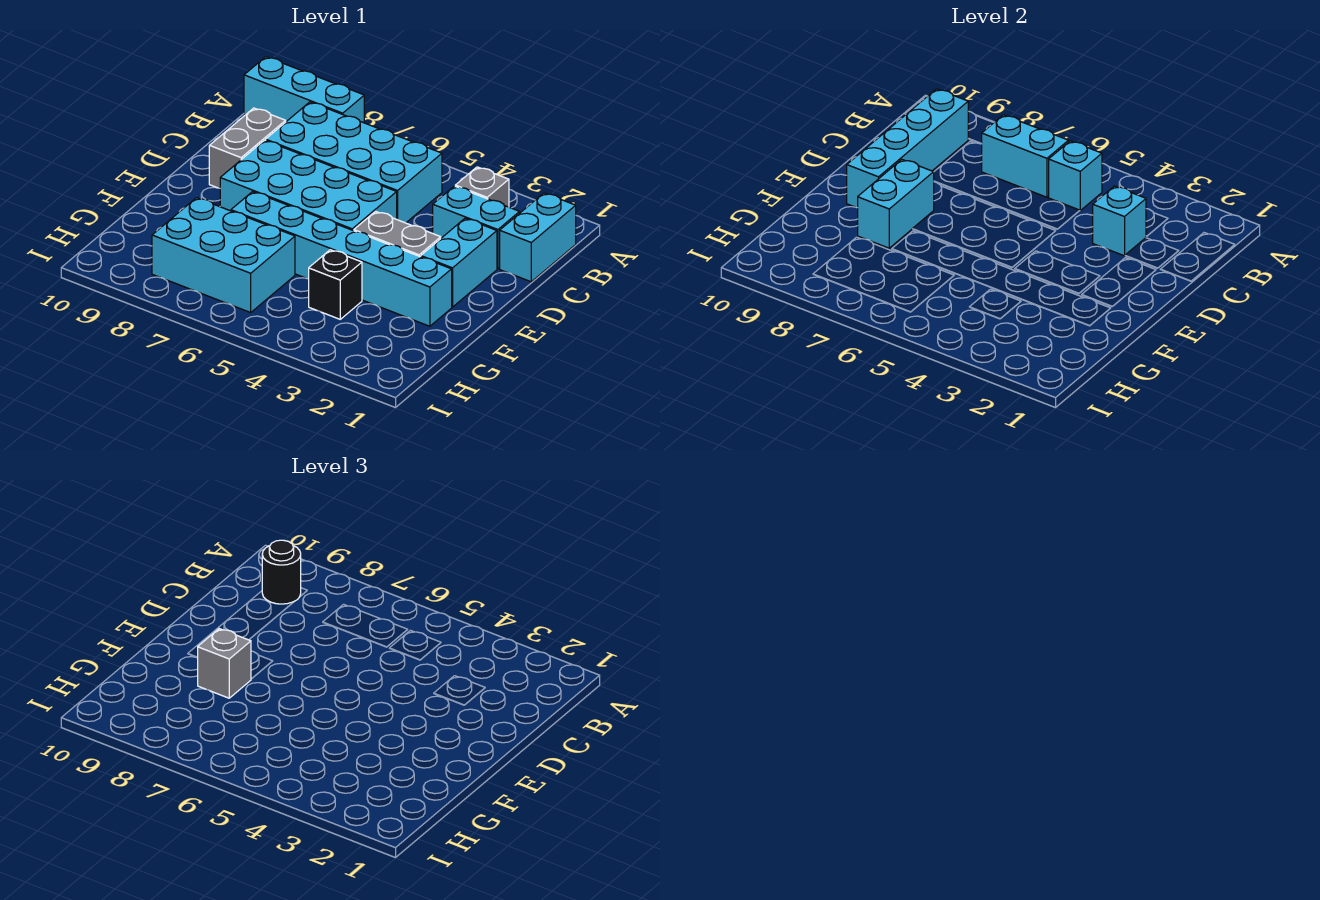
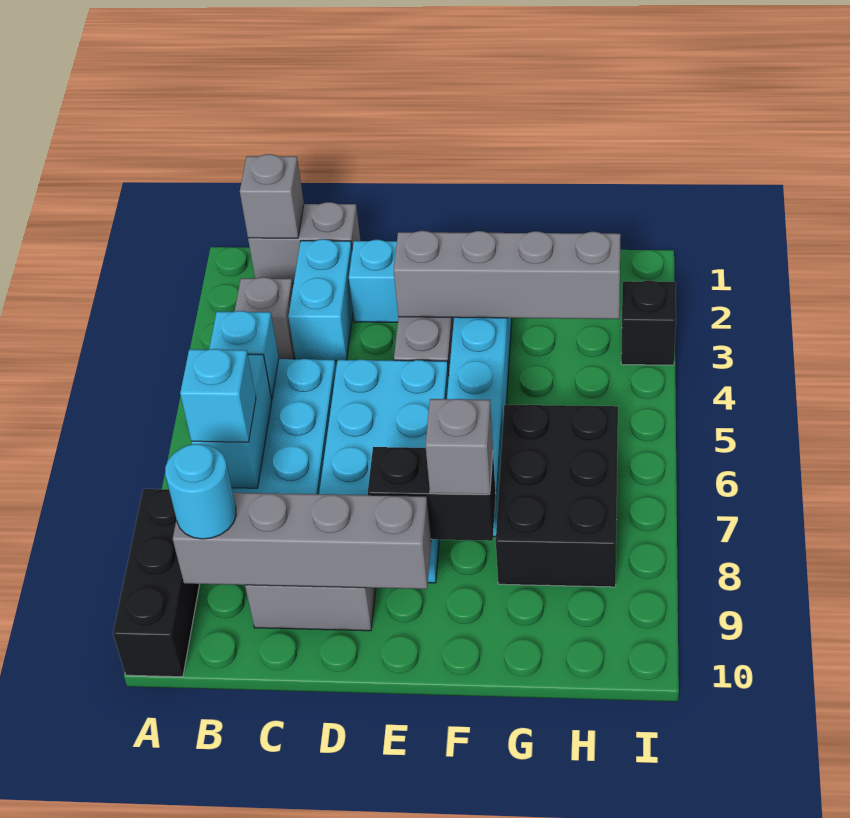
cyan brick A8:A10 level 1 -> black brick A8:A10 level 1
cyan brick B1:C1 level 1 -> grey brick B1:C1 level 1
none -> grey brick B1 level 2
cyan brick B9:E9 level 2 -> grey brick B9:E9 level 2
black round brick B9 level 3 -> cyan round brick B9 level 3
cyan brick C3 level 2 -> cyan brick B7 level 3
none -> grey brick E3:H3 level 2
cyan brick E8:F8 level 2 -> black brick E8:F8 level 2
black brick G4 level 1 -> black brick I3 level 1
cyan brick G6:H8 level 1 -> black brick G6:H8 level 1

